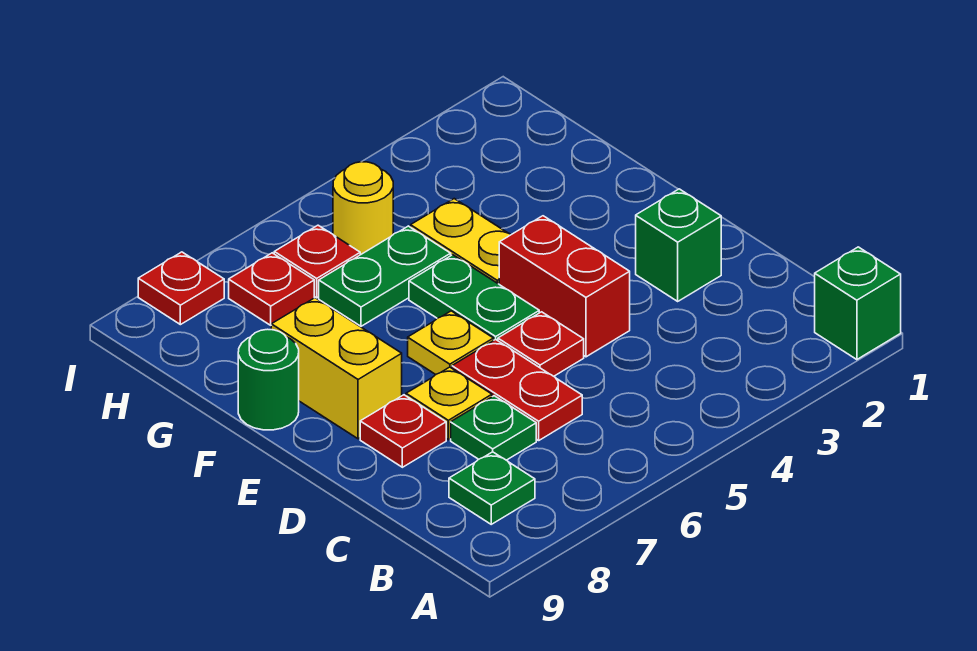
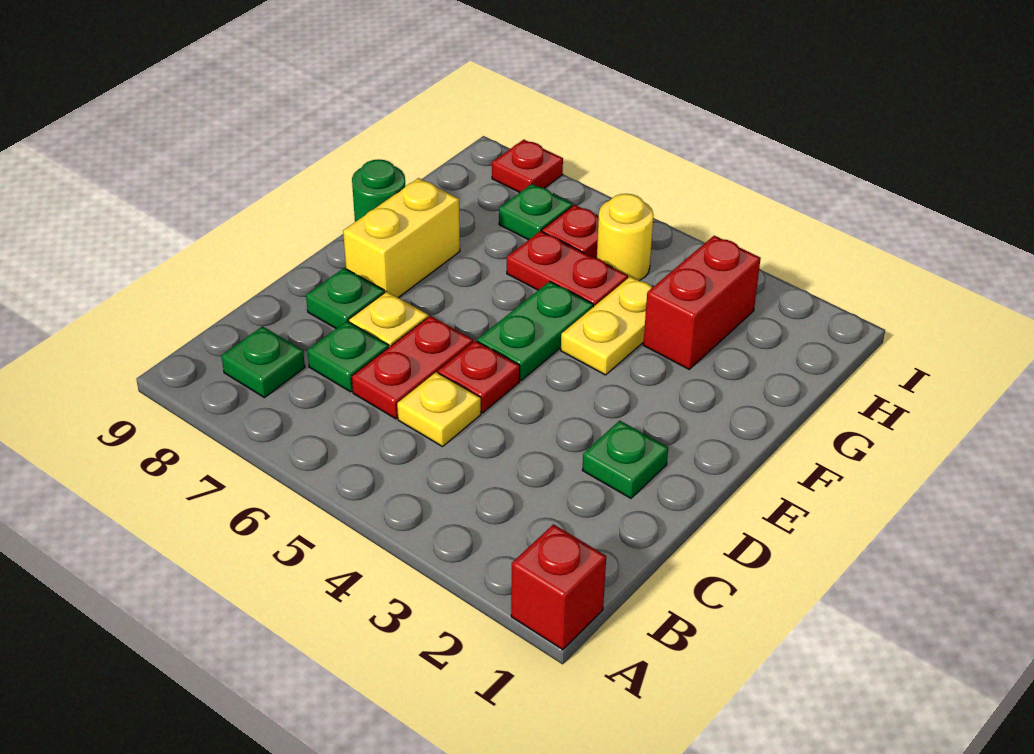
green brick A1 level 1 -> red brick A1 level 1
green brick D2 level 1 -> green plate D2 level 1
red brick D4:E4 level 1 -> red brick G3:H3 level 1
red plate D8 level 1 -> green plate D8 level 1
yellow plate E6 level 1 -> yellow plate C5 level 1
green plate G5:G6 level 1 -> red plate G5:G6 level 1
red plate H7 level 1 -> green plate H7 level 1

